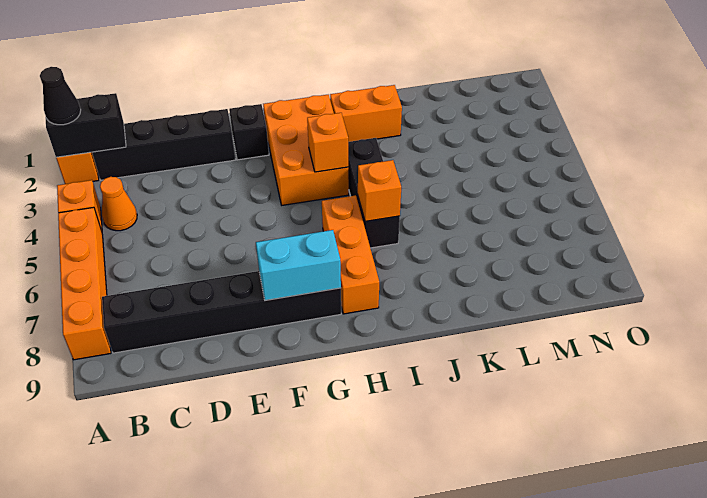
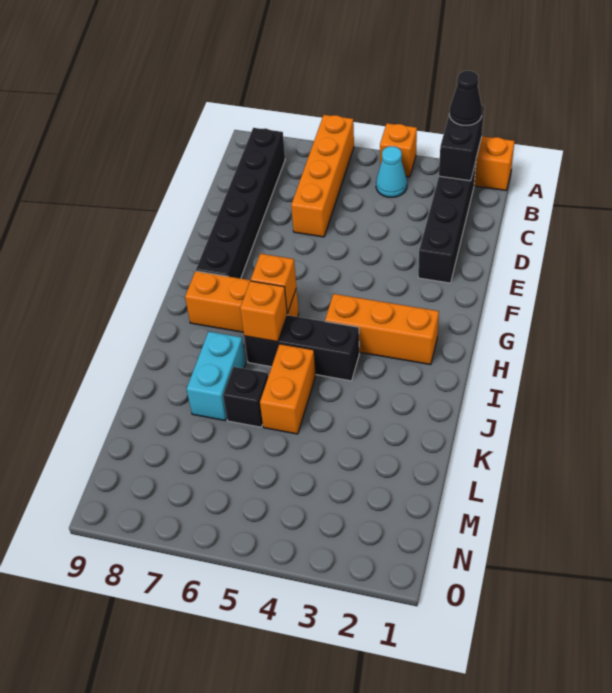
orange brick A5:A8 level 1 -> orange brick A6:D6 level 1
orange cone B4 level 1 -> cyan cone B4 level 1
black brick F2 level 1 -> black brick K6 level 1
cyan brick F8:G8 level 2 -> cyan brick J7:K7 level 1
orange brick G2:H4 level 1 -> orange brick H2:H4 level 1
orange brick H4 level 2 -> orange brick H6 level 2
orange brick I2:J2 level 1 -> orange brick J5:K5 level 1

